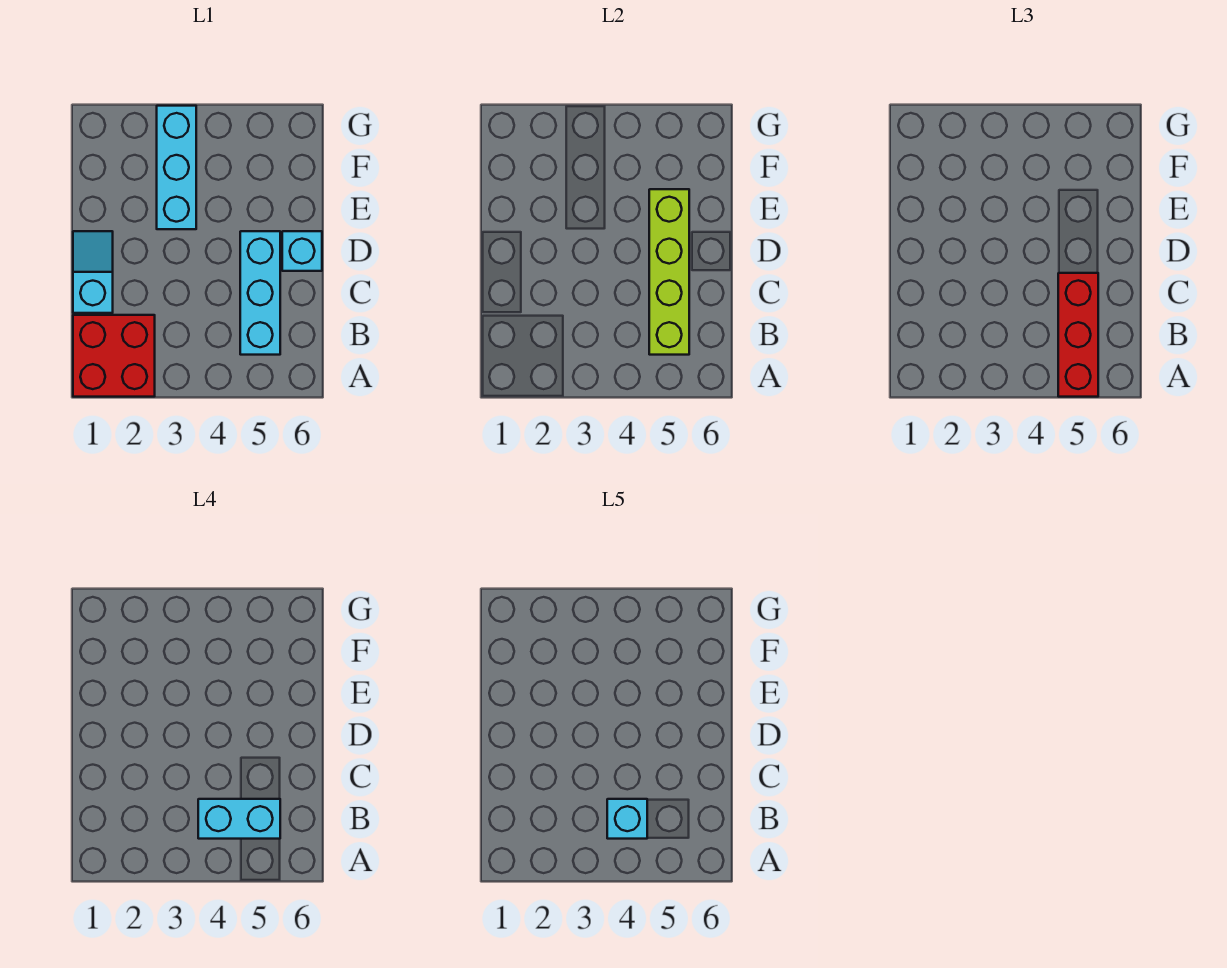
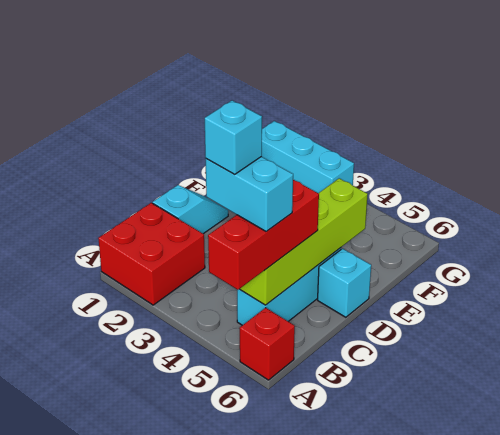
none -> red brick A6 level 1
cyan brick E3:G3 level 1 -> cyan brick G1:G3 level 1

